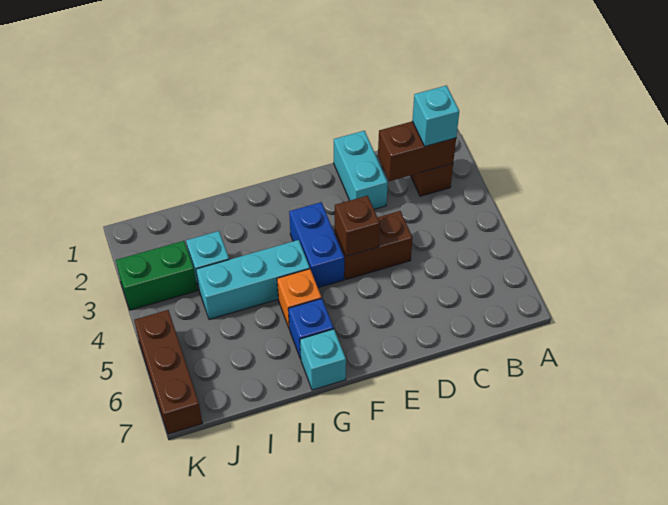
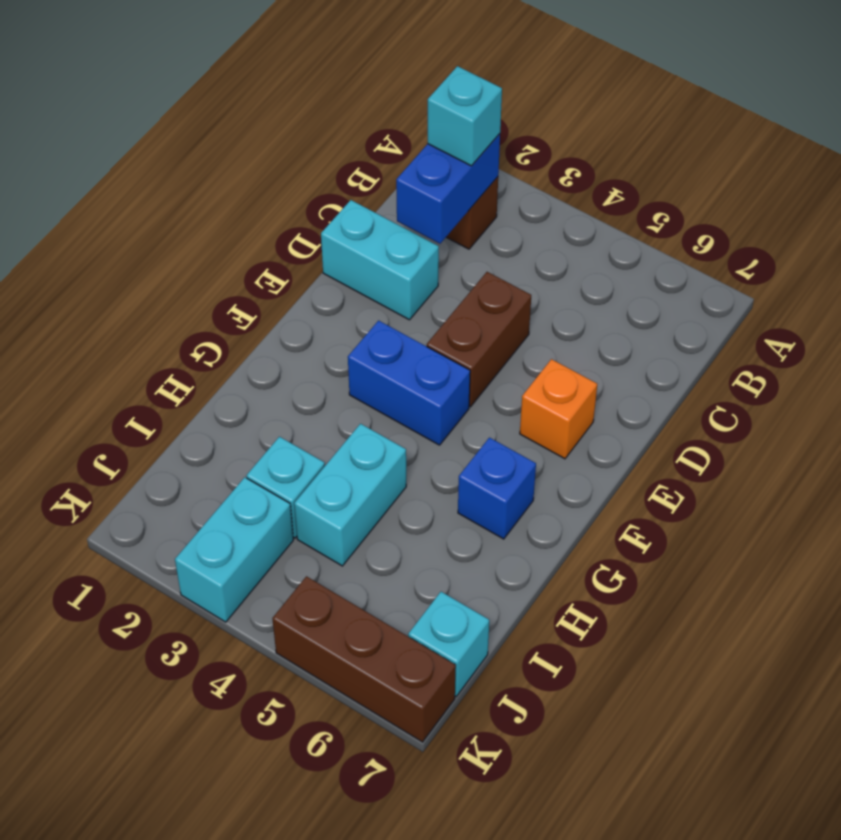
brown brick B2:C2 level 2 -> blue brick B2:C2 level 2
brown brick E4 level 2 -> none
cyan brick G4:I4 level 1 -> cyan brick H4:I4 level 1
orange brick G5 level 1 -> orange brick E6 level 1
cyan brick G7 level 1 -> cyan brick J7 level 1
green brick J3:K3 level 1 -> cyan brick J3:K3 level 1

